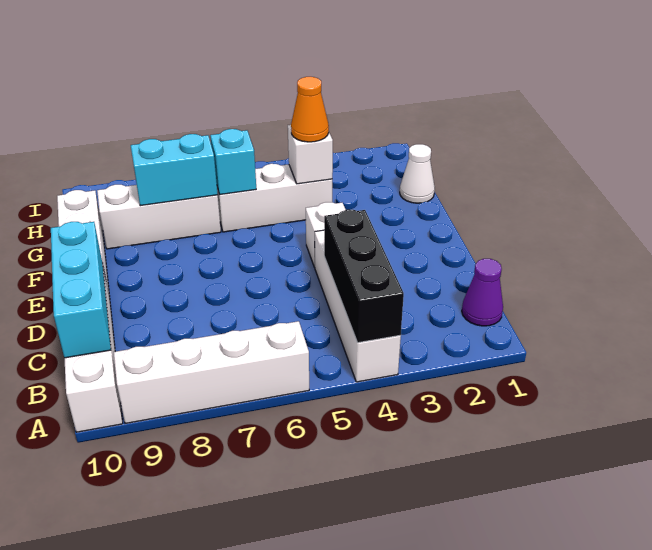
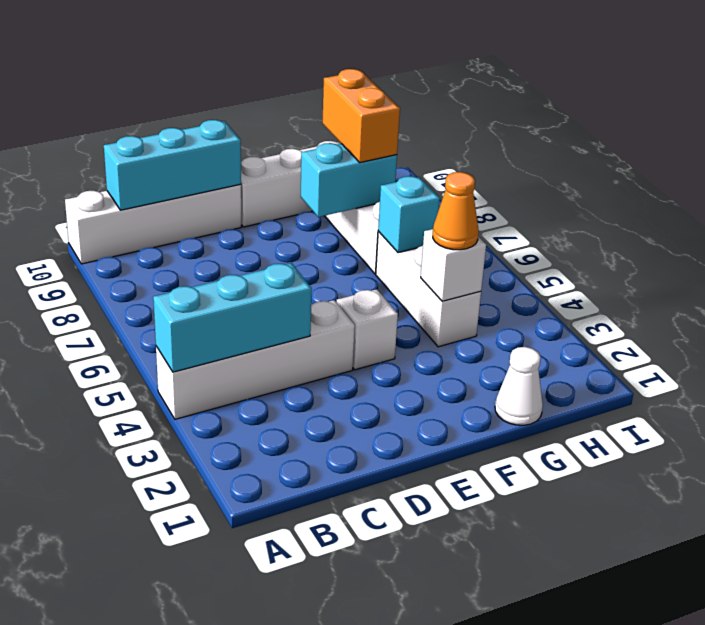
black brick A4:C4 level 2 -> cyan brick A4:C4 level 2
white brick A6:A9 level 1 -> none
purple cone B1 level 1 -> none
cyan brick G7:G8 level 2 -> cyan brick F8:G8 level 2
none -> orange brick G8:G9 level 3

